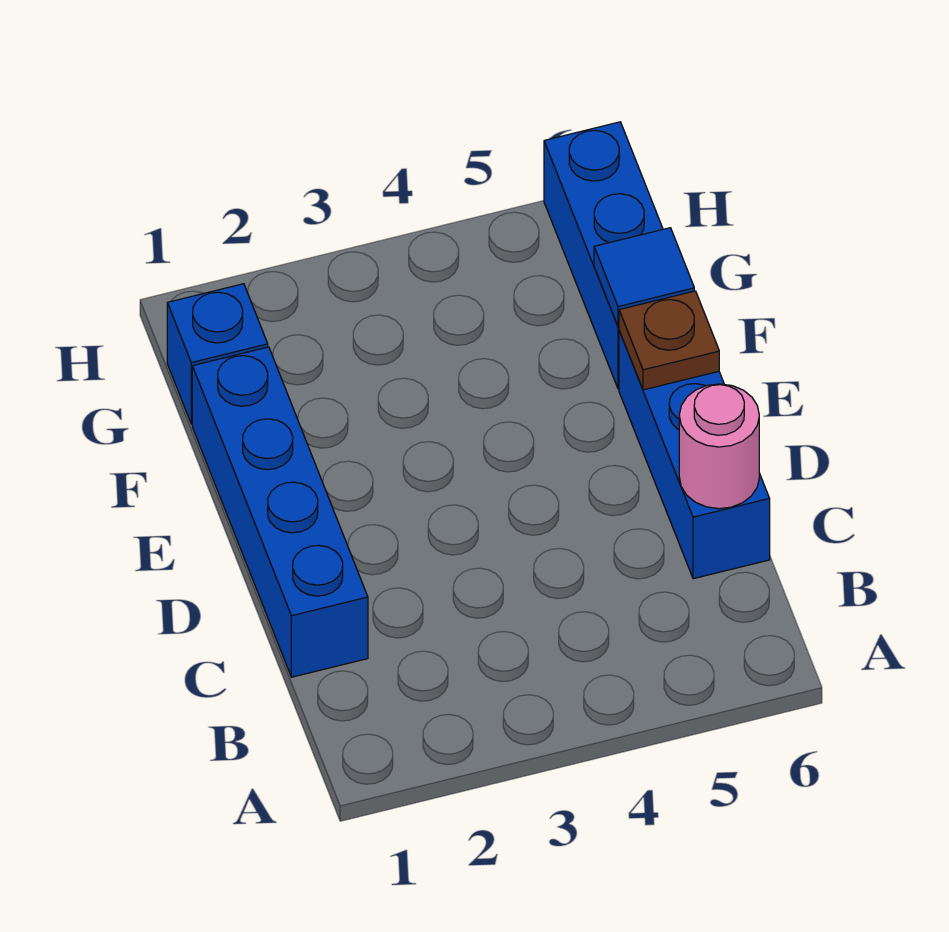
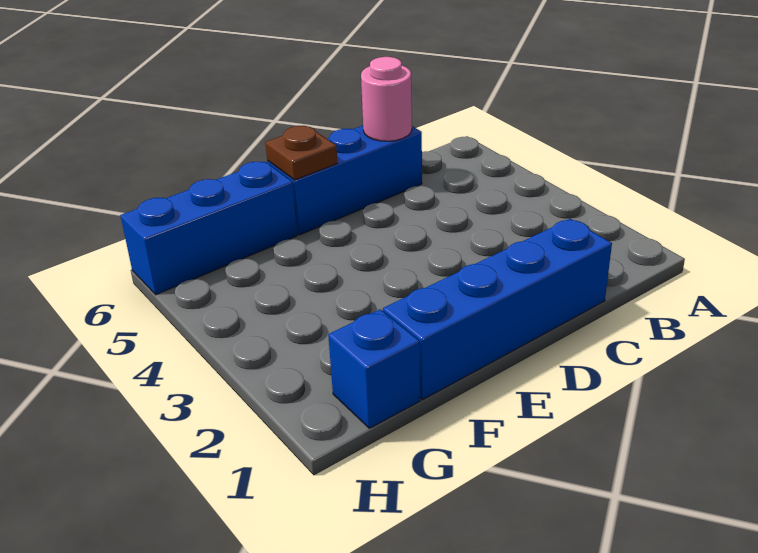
blue tile F6 level 2 -> none

